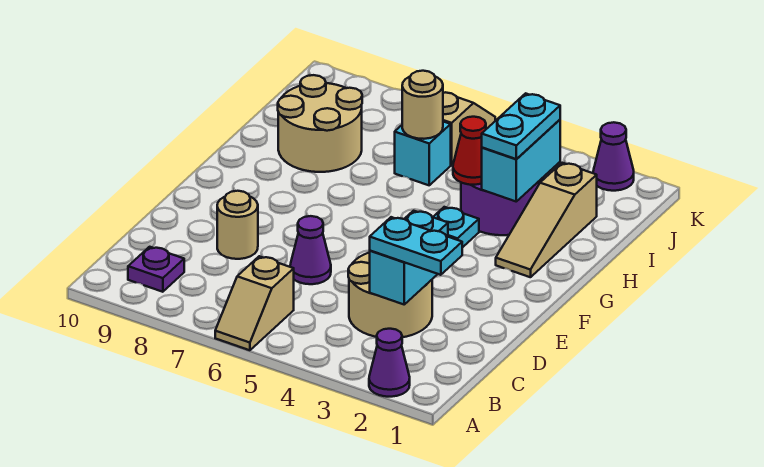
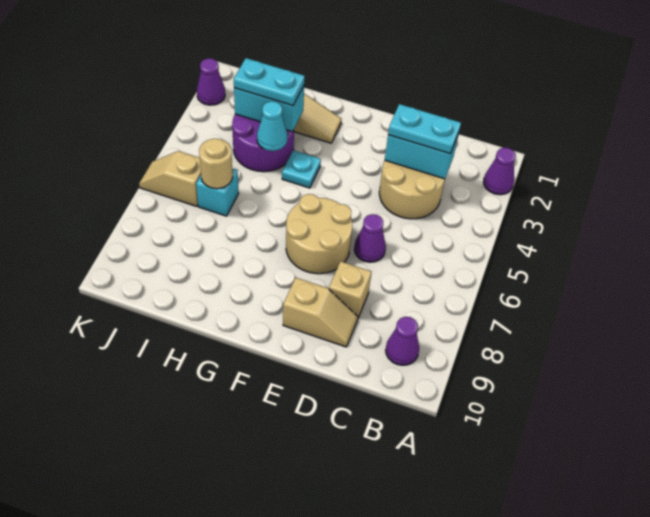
tan slope A6:B6 level 1 top B -> tan slope D9:E9 level 1 top E
purple plate B9 level 1 -> purple cone B9 level 1
cyan plate C2:C3 level 3 -> cyan plate C3:D3 level 3
tan round brick D8 level 1 -> tan brick D8 level 1
red cone H4 level 2 -> cyan cone H4 level 2
tan round brick H8:I9 level 1 -> tan round brick E6:F7 level 1

